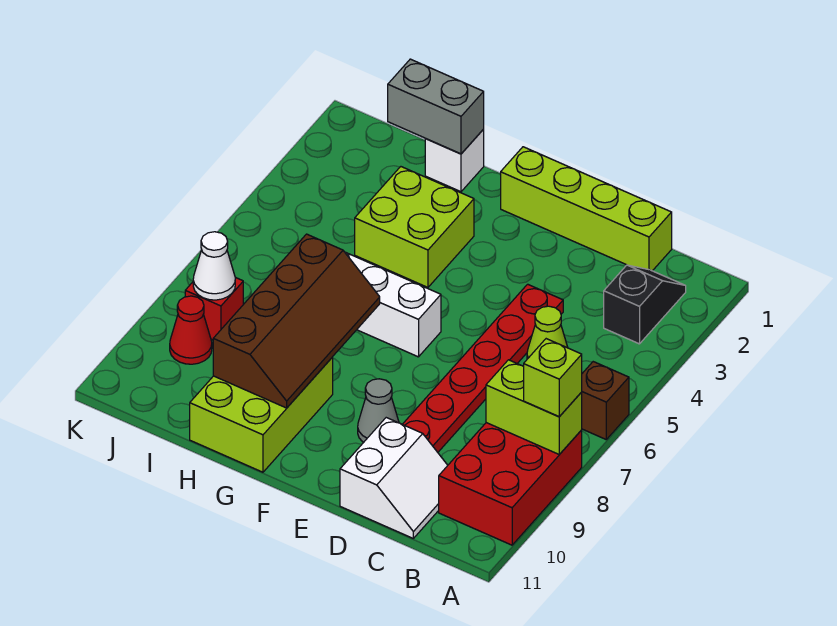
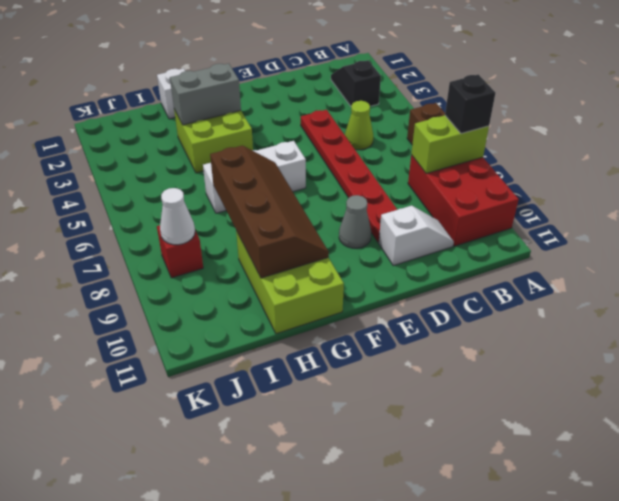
lime brick A8 level 3 -> black brick A8 level 3
lime brick C1:F1 level 1 -> none
white slope C10:D11 level 1 top D -> white slope C10:D10 level 1 top D
grey brick H1:I1 level 2 -> grey brick G3:H3 level 2
red cone J9 level 1 -> none

